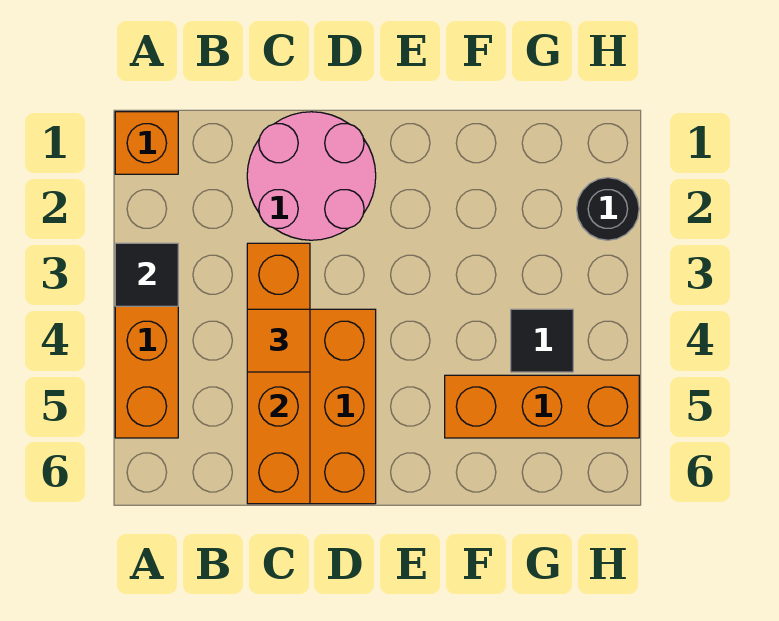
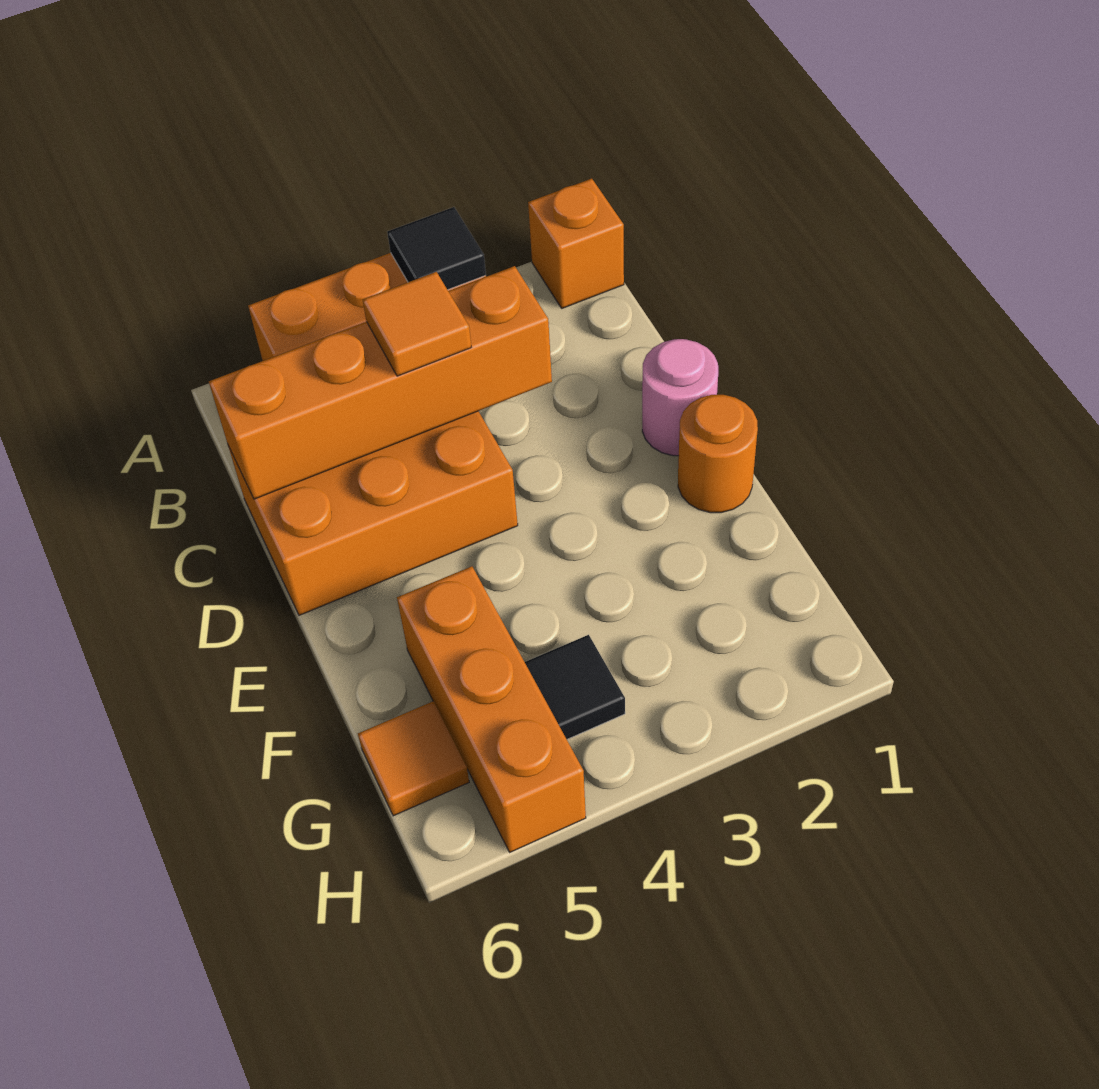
pink round brick C1:D2 level 1 -> pink round brick D1 level 1
none -> orange round brick E1 level 1
none -> orange tile G6 level 1
black round brick H2 level 1 -> none

